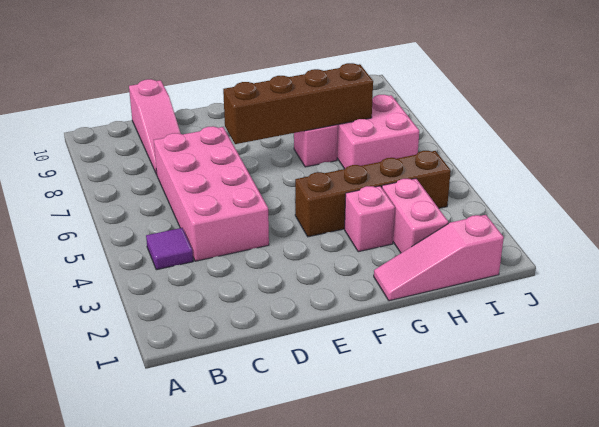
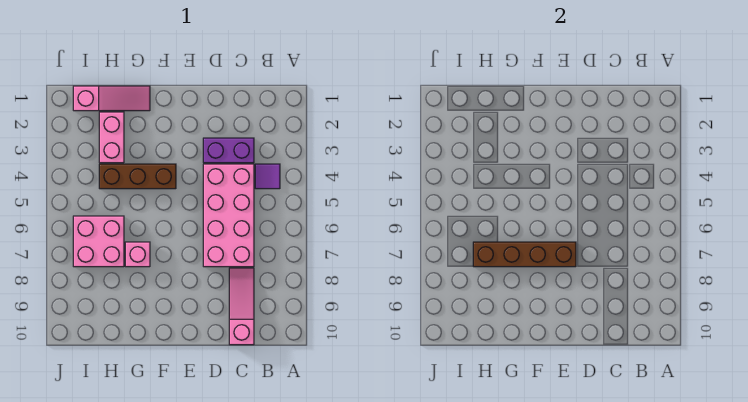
none -> purple brick C3:D3 level 1
brown brick F4:I4 level 1 -> brown brick F4:H4 level 1
pink brick G3 level 1 -> none

